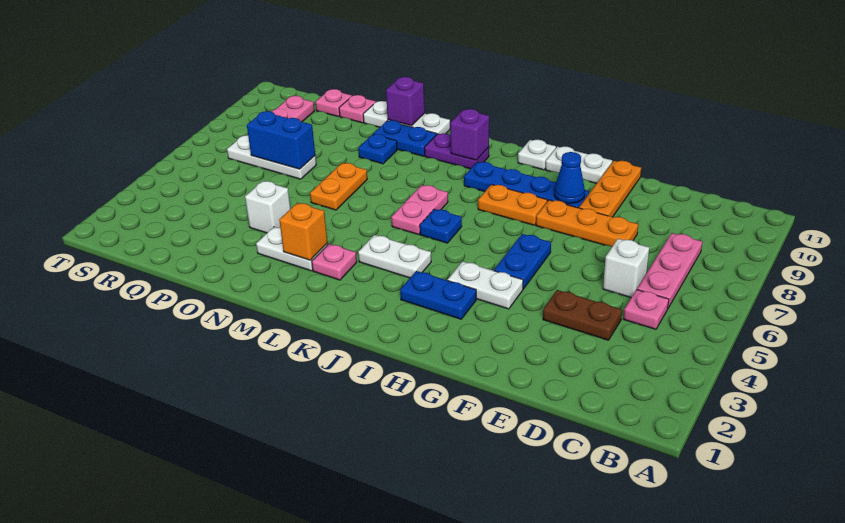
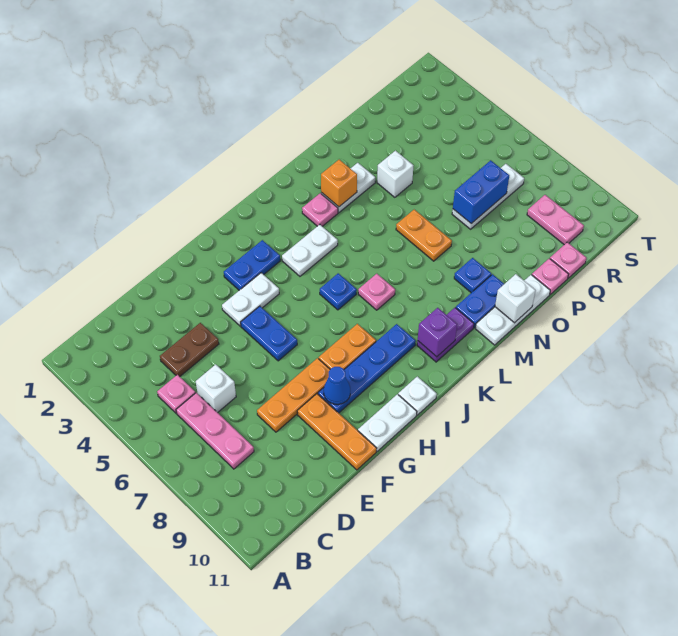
pink plate K6:K7 level 1 -> pink plate K7 level 1
purple brick N11 level 2 -> white brick N11 level 2

